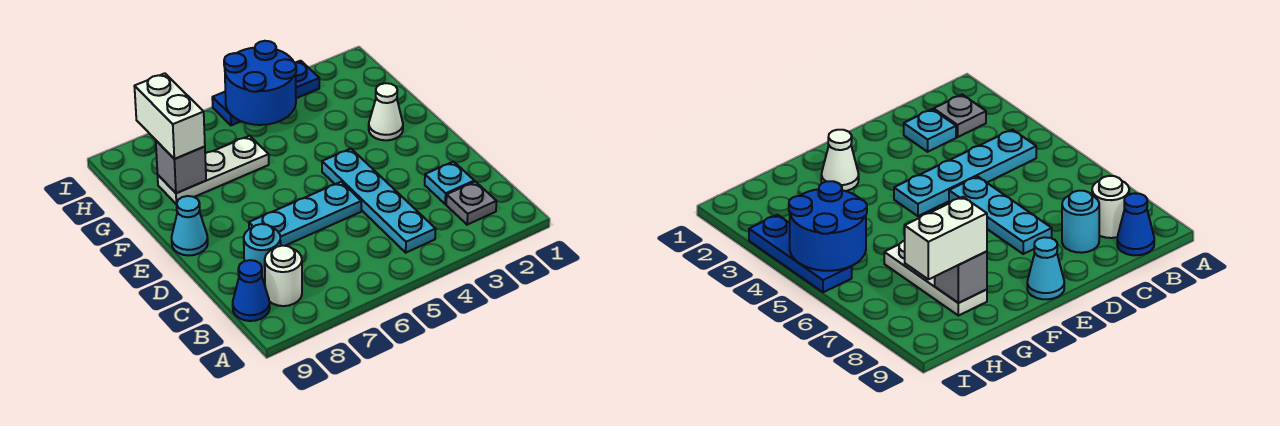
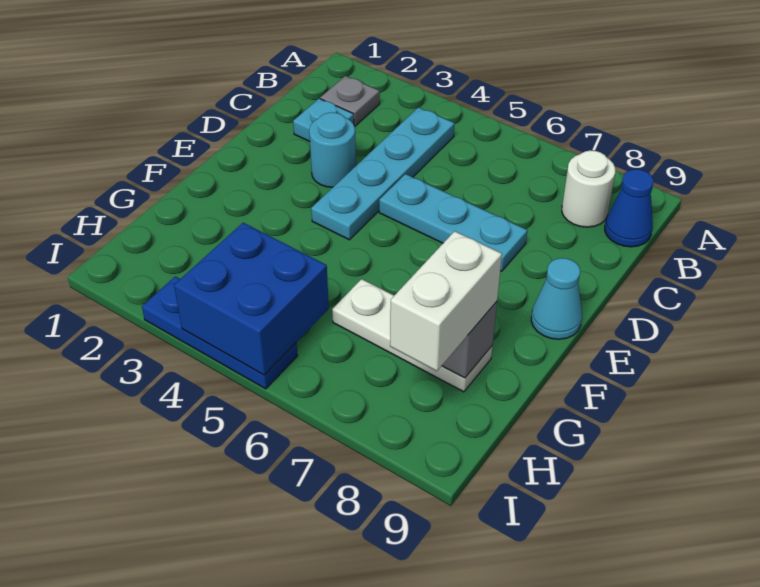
cyan round brick C8 level 1 -> cyan round brick D3 level 1
white cone F2 level 1 -> none
blue round brick H4:I5 level 2 -> blue brick H4:I5 level 2

